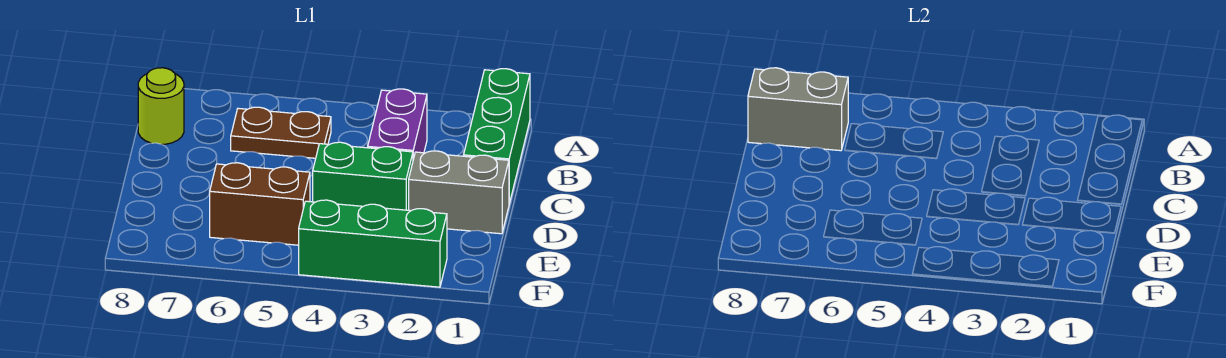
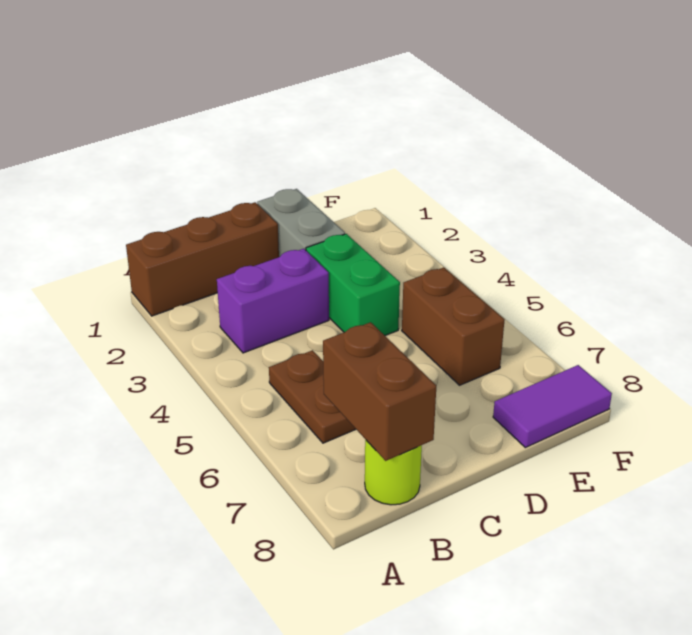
green brick A1:C1 level 1 -> brown brick A1:C1 level 1
grey brick B7:B8 level 2 -> brown brick B7:B8 level 2
none -> purple tile E8:F8 level 1
green brick F2:F4 level 1 -> none

